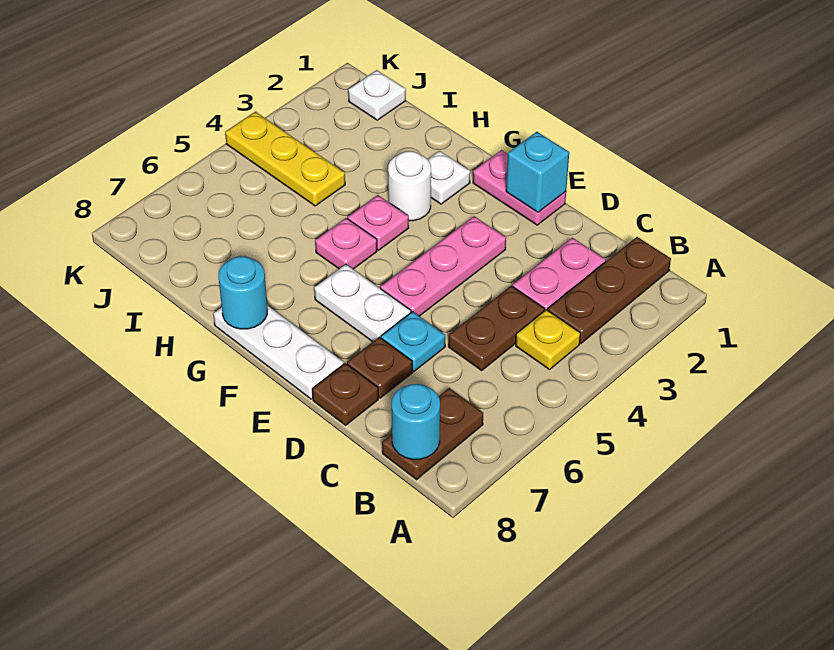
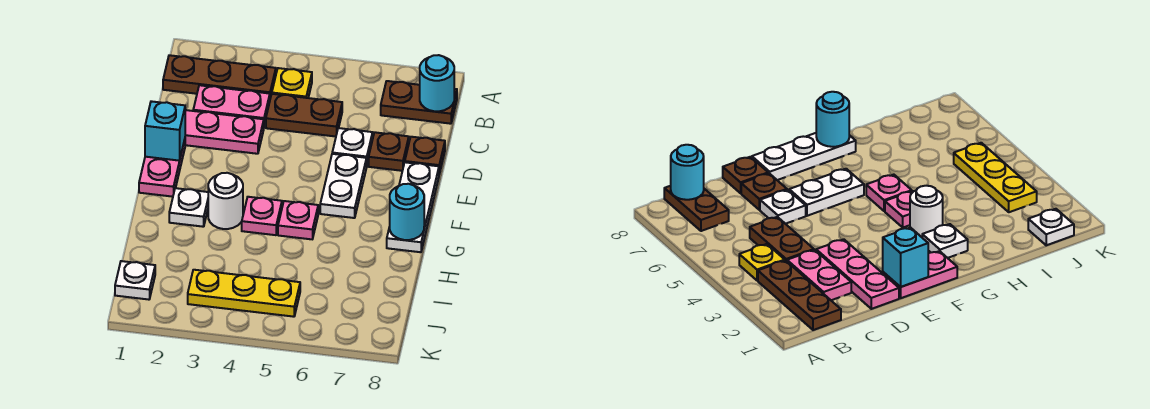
cyan plate D6 level 1 -> white plate D6 level 1
pink plate E3:E5 level 1 -> pink plate D1:D3 level 1
yellow plate I4:K4 level 1 -> yellow plate J3:J5 level 1

